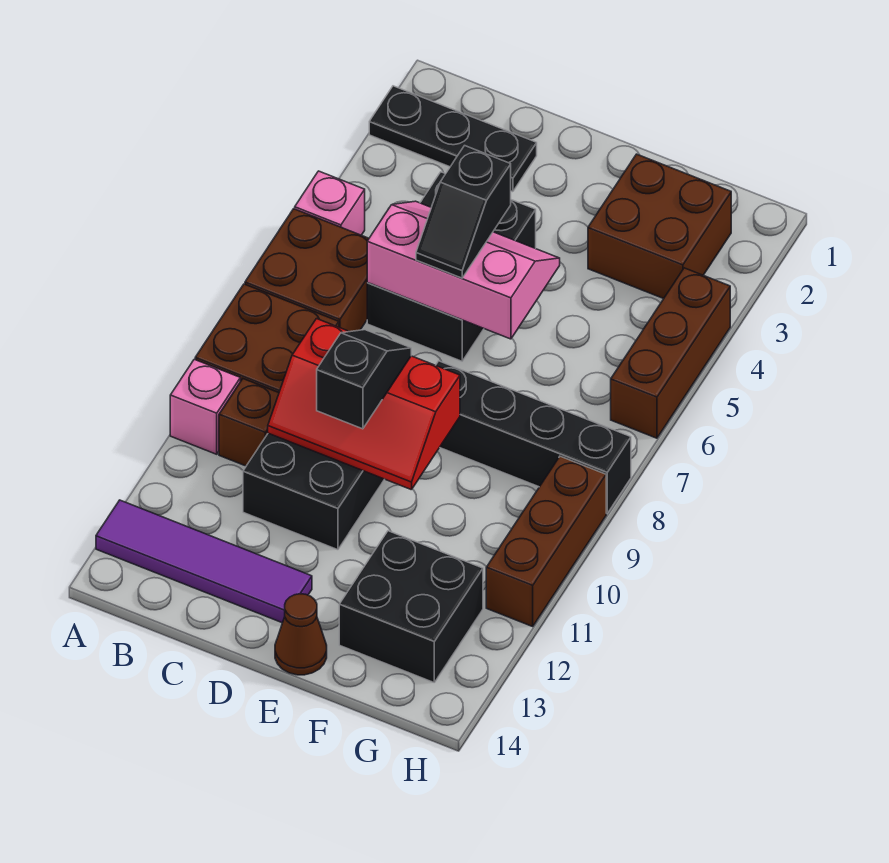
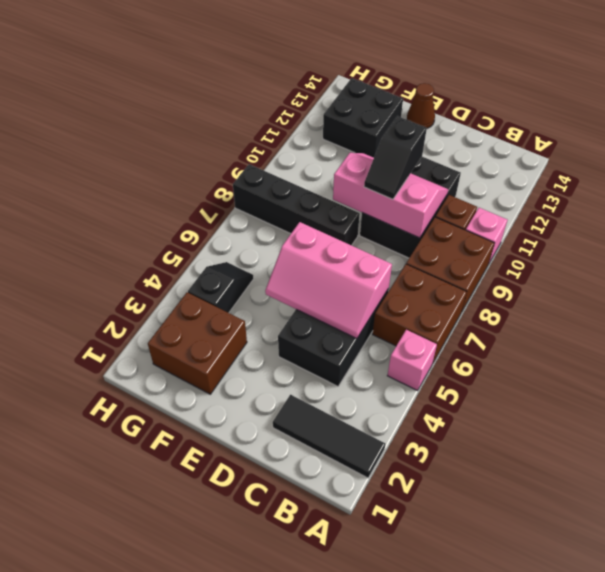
black plate A2:C2 level 1 -> black tile A2:C2 level 1
purple tile A13:D13 level 1 -> none
red slope C9:E10 level 2 top 9 -> pink slope C9:E10 level 2 top 9
black slope D5:D6 level 3 top 5 -> black slope G4:G5 level 1 top 4
brown brick H4:H6 level 1 -> none
brown brick H9:H11 level 1 -> none

